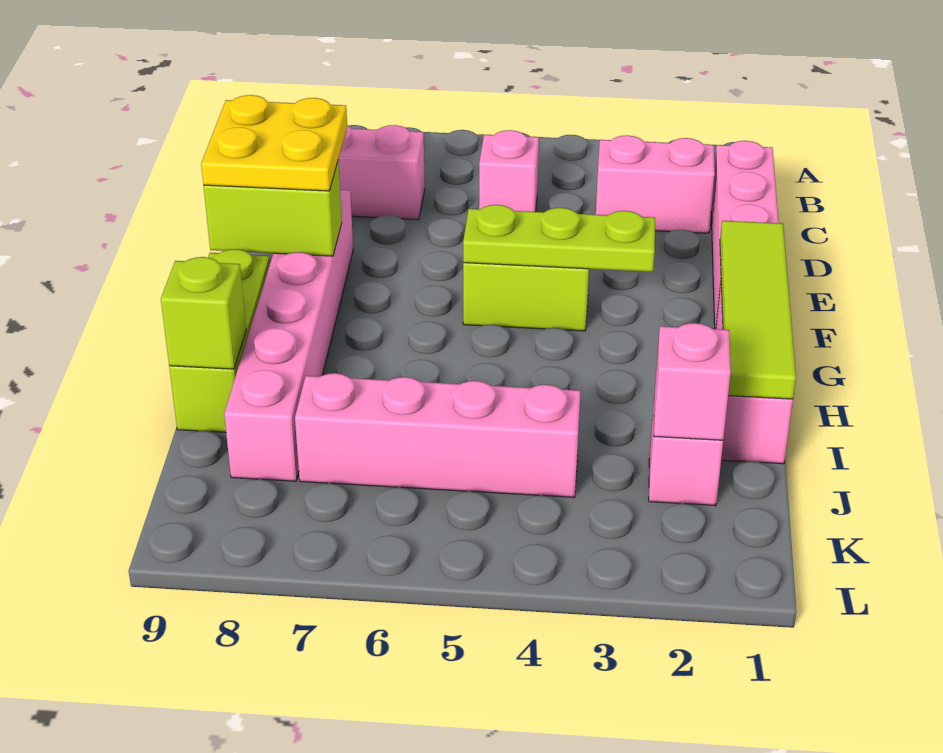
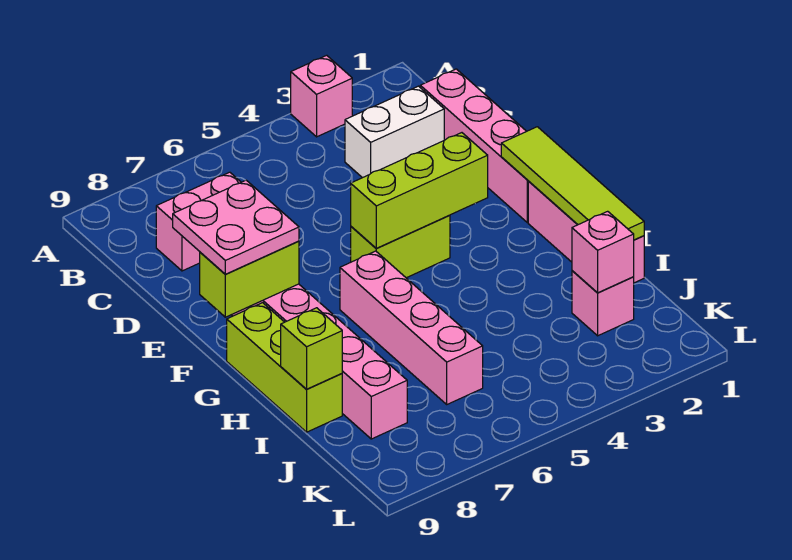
pink brick C2:C3 level 1 -> white brick C2:C3 level 1
pink brick C5 level 1 -> pink brick A3 level 1
yellow plate E8:F9 level 3 -> pink plate E8:F9 level 3
lime plate F3:F5 level 2 -> lime brick F3:F5 level 2
pink brick J4:J7 level 1 -> pink brick G6:J6 level 1

